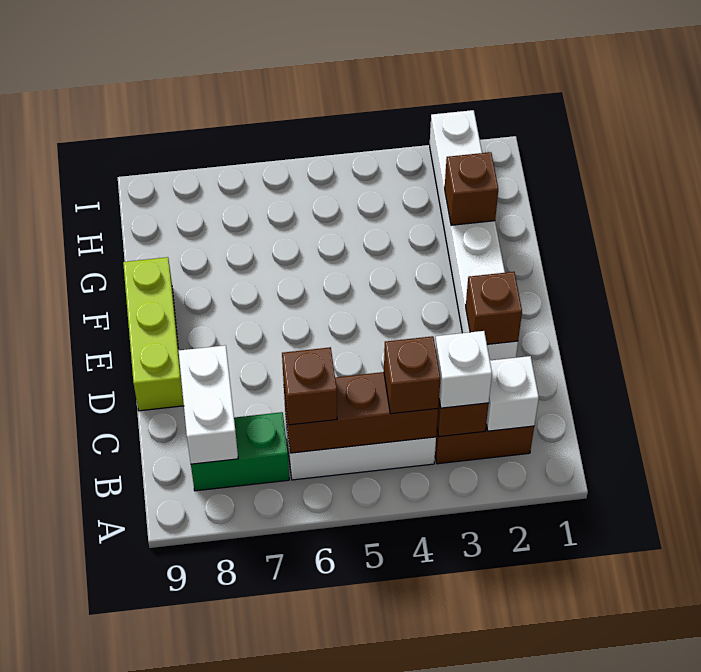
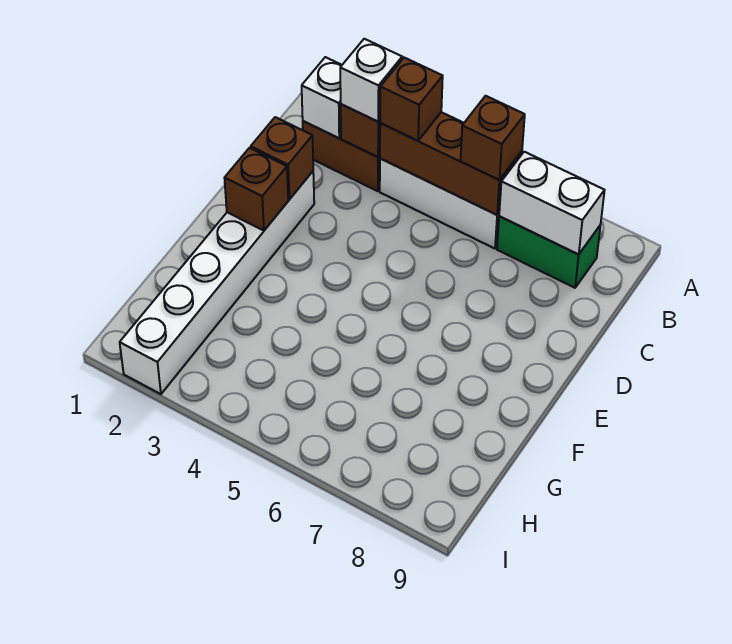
white brick B8:C8 level 2 -> white brick B7:B8 level 2
lime brick D9:F9 level 1 -> none
brown brick G2 level 2 -> brown brick E2 level 2

